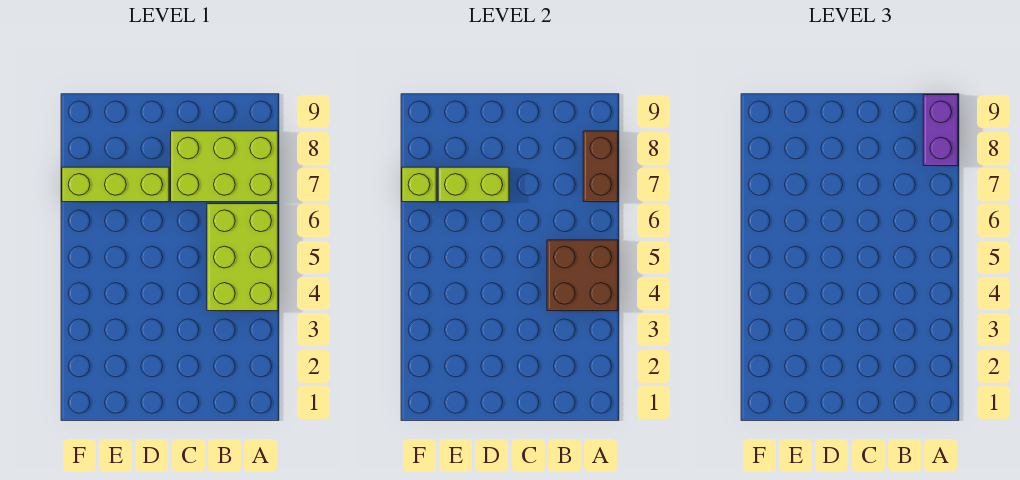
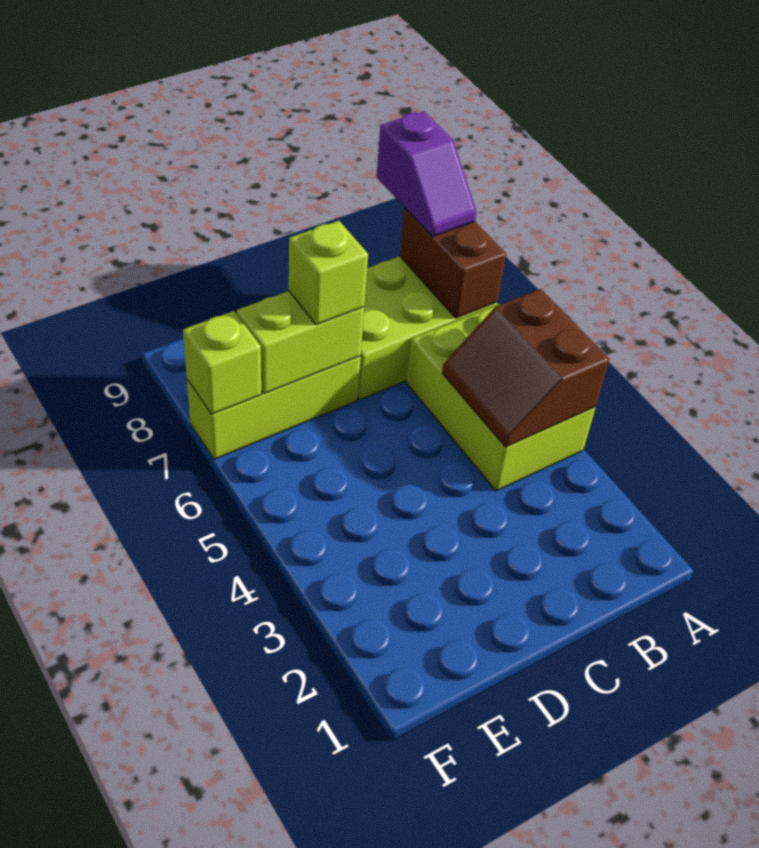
brown brick A4:B5 level 2 -> brown slope A4:B5 level 2 top A
purple brick A8:A9 level 3 -> purple slope A8:A9 level 3 top 9
none -> lime brick D7 level 3

